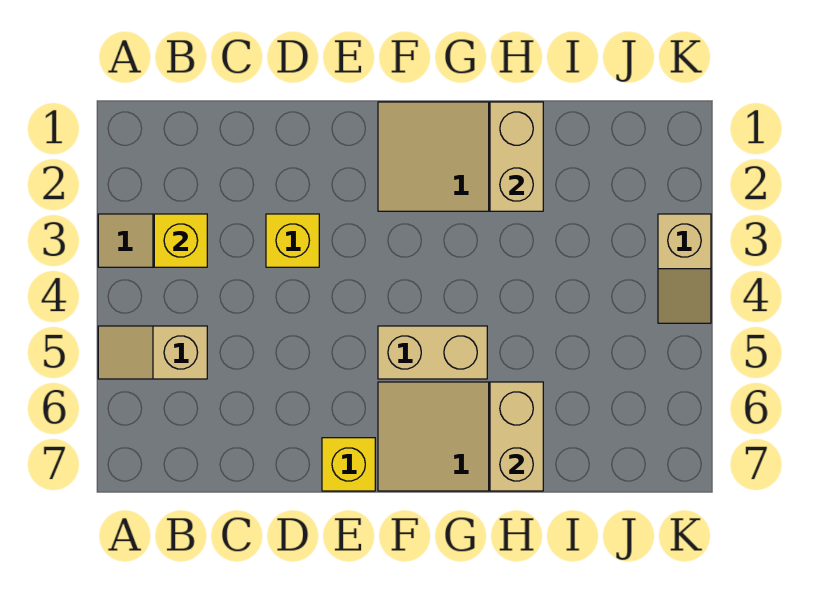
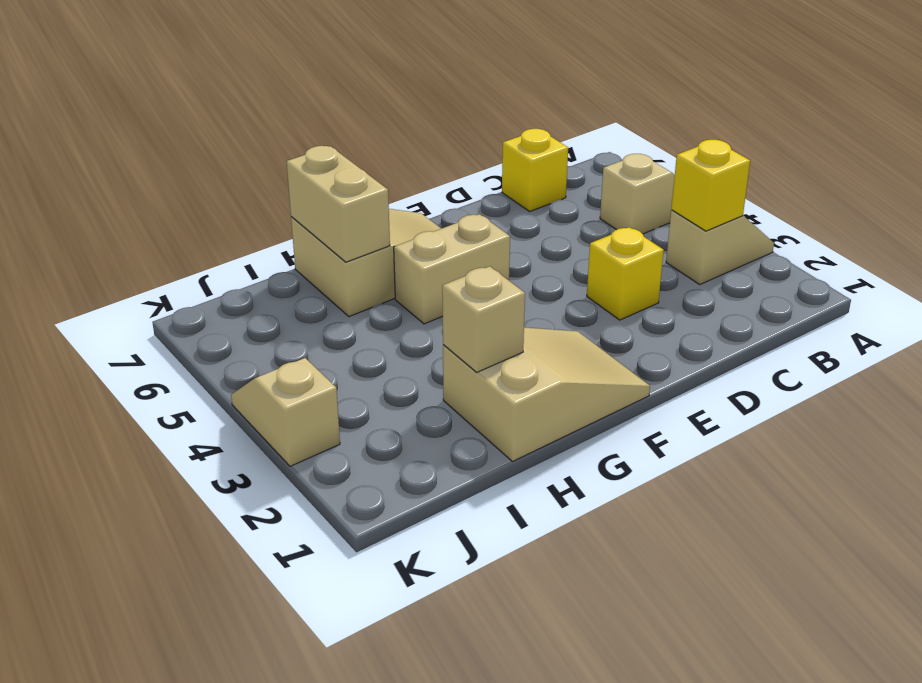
yellow brick E7 level 1 -> yellow brick C7 level 1
tan brick H1:H2 level 2 -> tan brick H2 level 2

